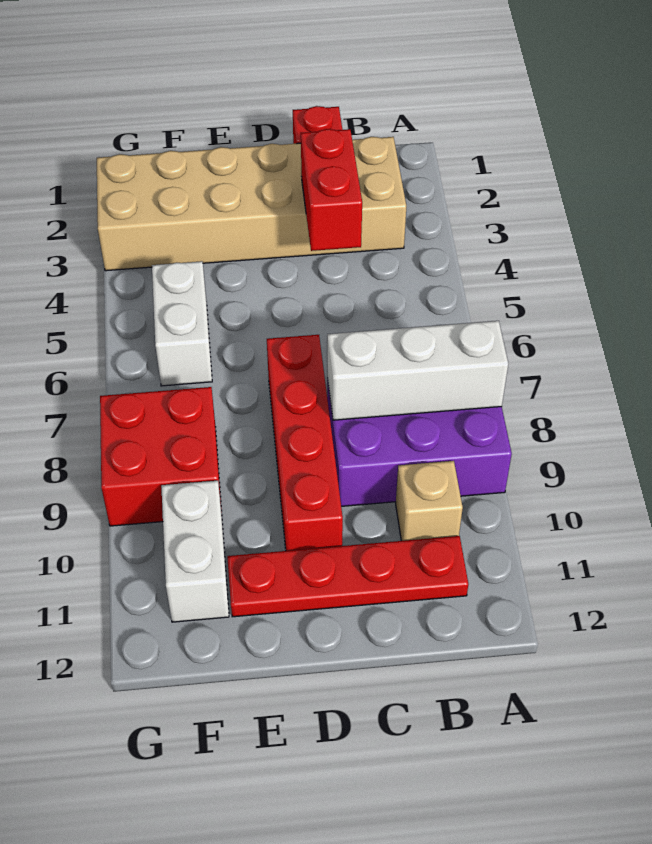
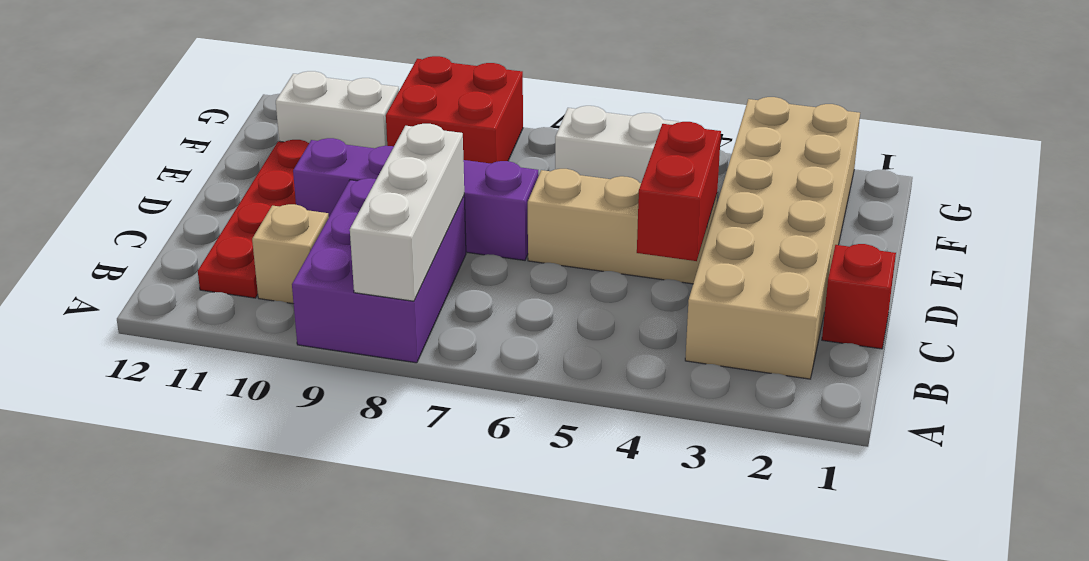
red brick C3:C4 level 2 -> red brick C4:D4 level 2
none -> tan brick D4:D6 level 1
red brick D7:D10 level 1 -> purple brick D7:D10 level 1

